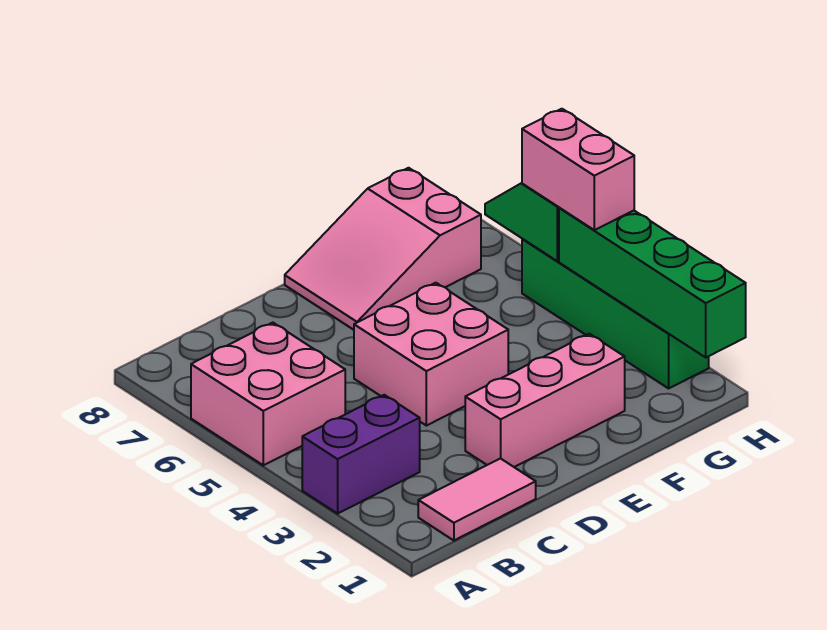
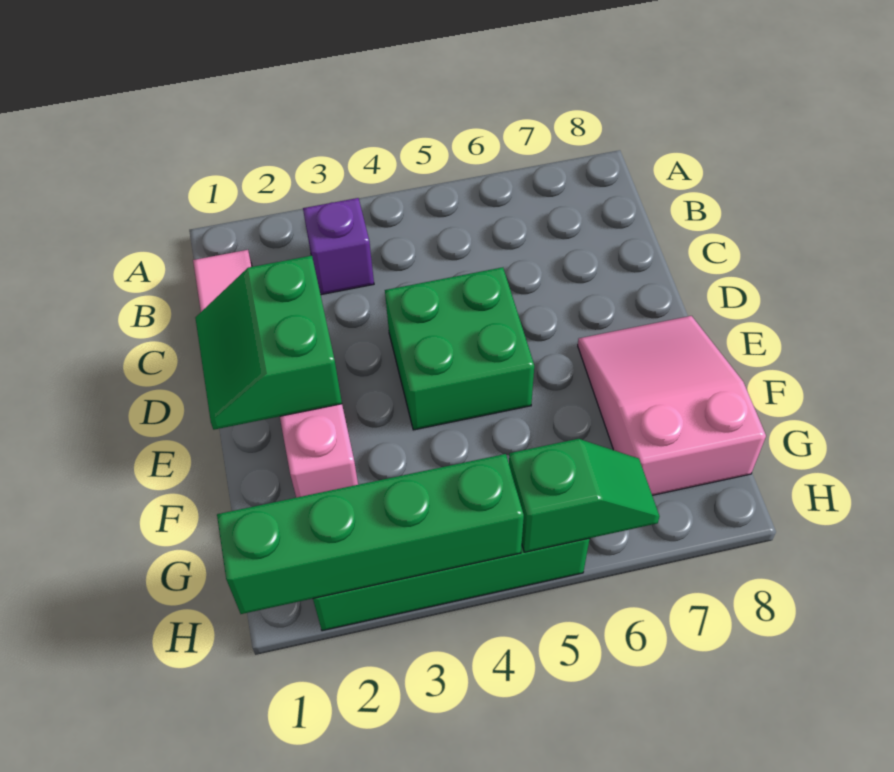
purple brick A3:B3 level 1 -> purple brick B3 level 1
pink brick A5:B6 level 1 -> none
none -> green slope D1:E2 level 2 top 2
pink brick D4:E5 level 1 -> green brick D4:E5 level 1
pink brick H4:H5 level 3 -> none

